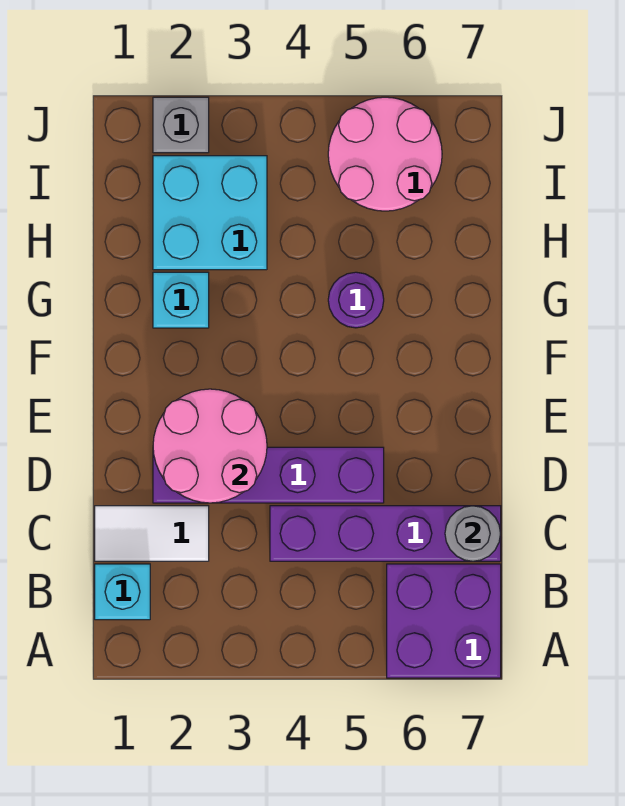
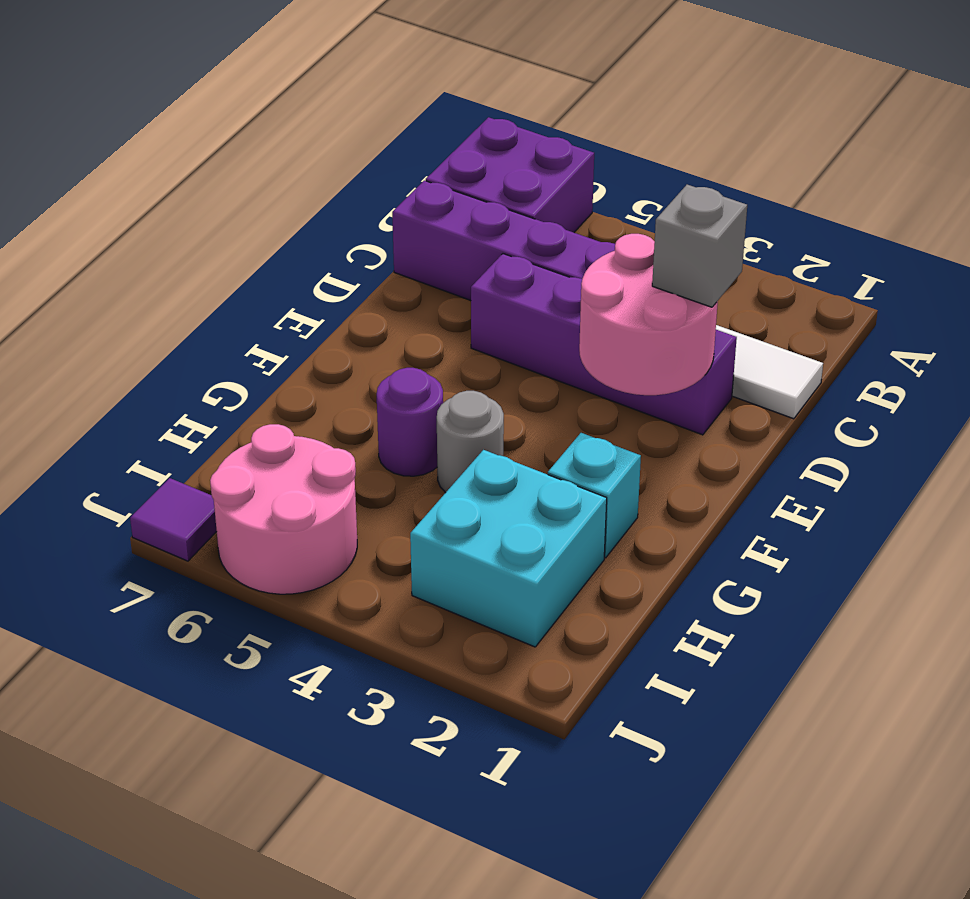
cyan brick B1 level 1 -> none
grey round brick C7 level 2 -> grey round brick G4 level 1
grey brick J2 level 1 -> grey brick D2 level 3
none -> purple tile J7 level 1

